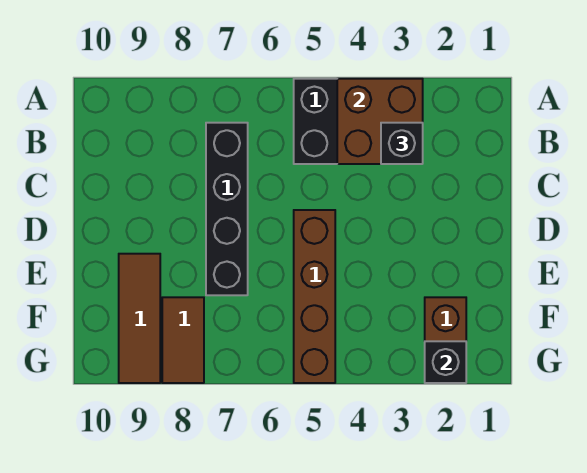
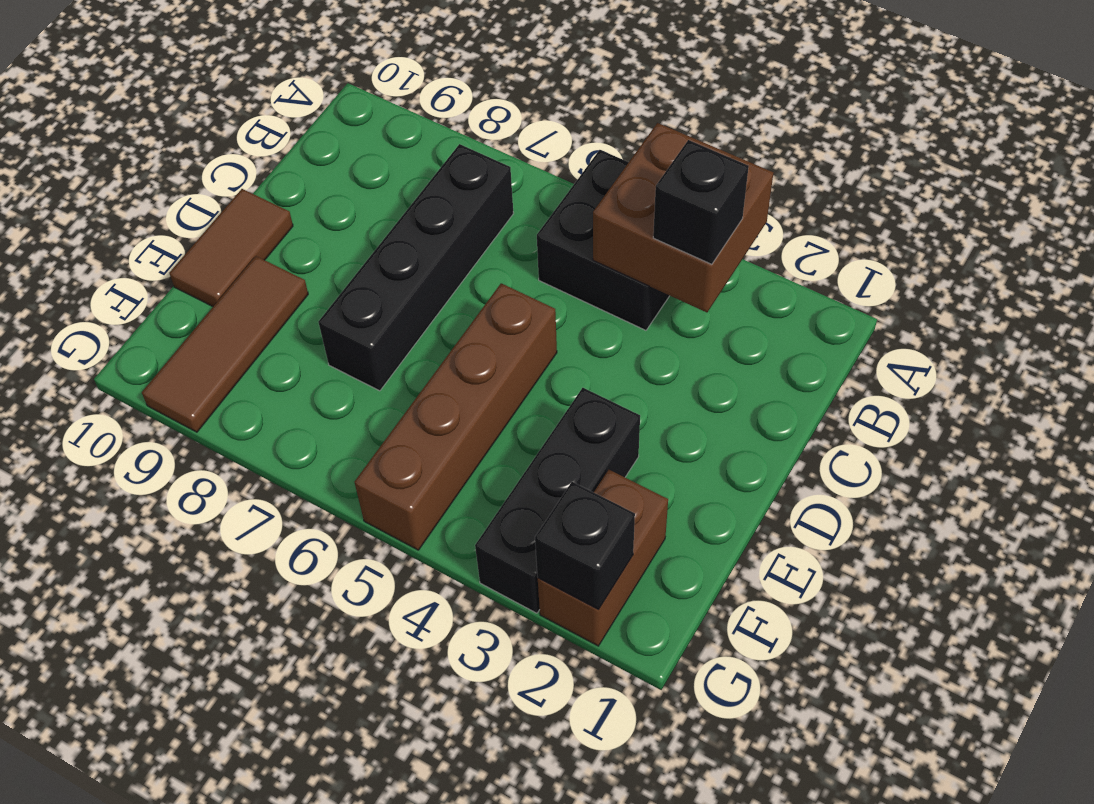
none -> black brick E3:G3 level 1
brown tile F8:G8 level 1 -> brown tile D10:E10 level 1

